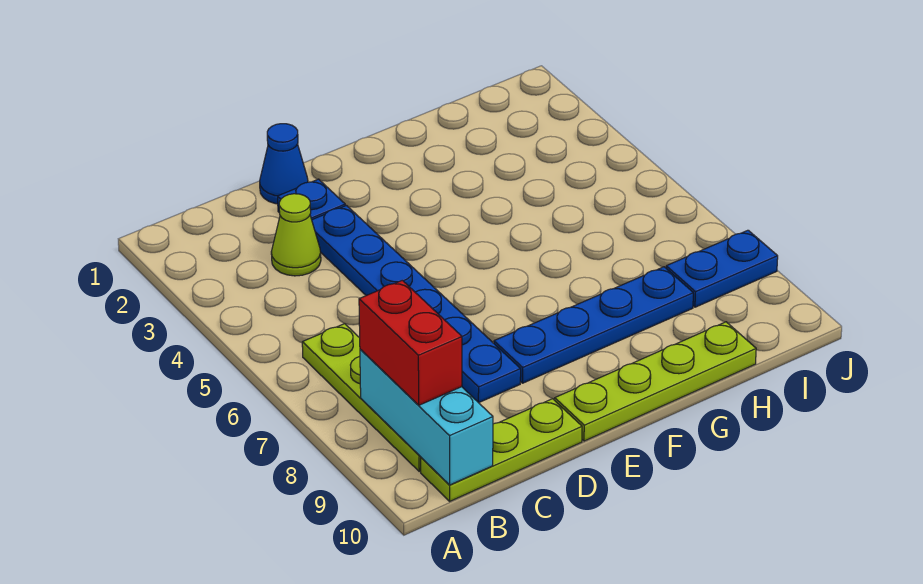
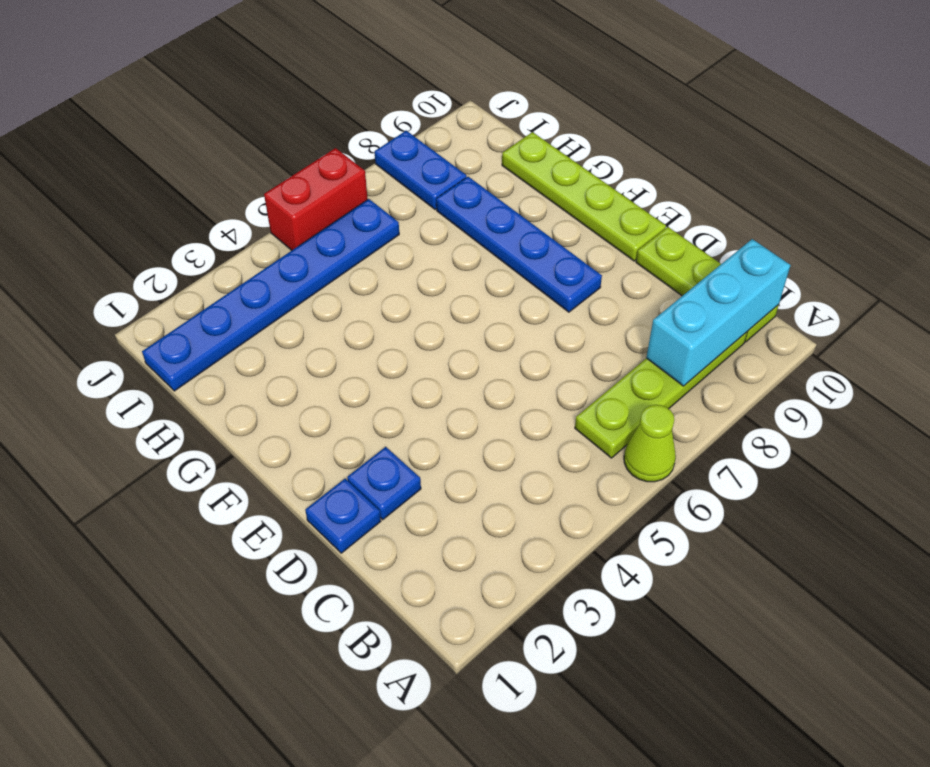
red brick B8:B9 level 3 -> red brick J5:J6 level 1
lime cone C3 level 1 -> lime cone A6 level 1
blue cone D1 level 1 -> blue plate D1 level 1
blue plate D3:D8 level 1 -> blue plate I1:I6 level 1

